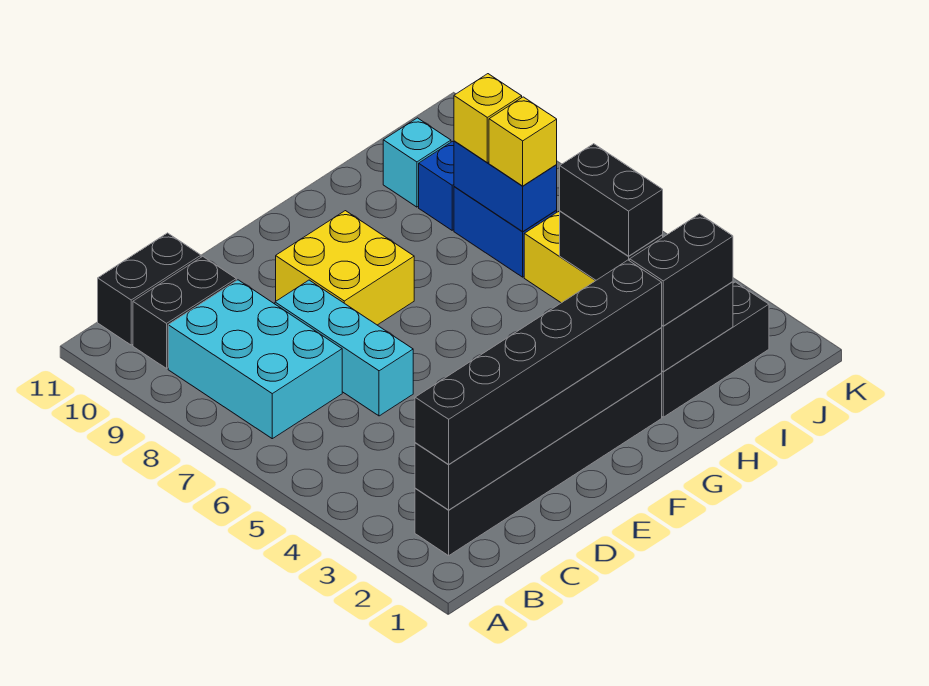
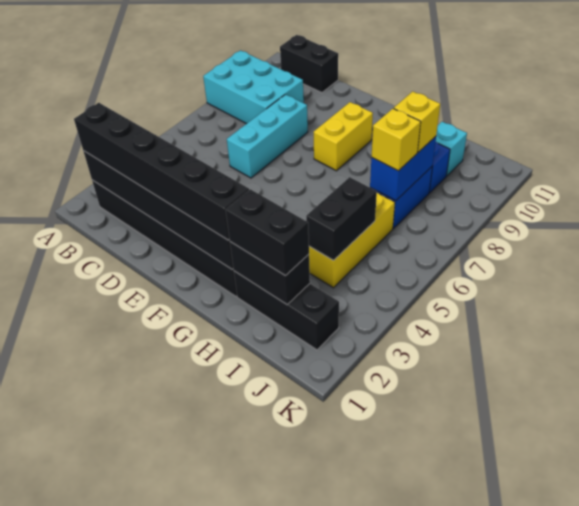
cyan brick B7:C9 level 1 -> cyan brick A8:C9 level 1
black brick B10:C10 level 1 -> none
yellow brick E8:F9 level 1 -> yellow brick F8:F9 level 1
black brick I4:I5 level 3 -> none

